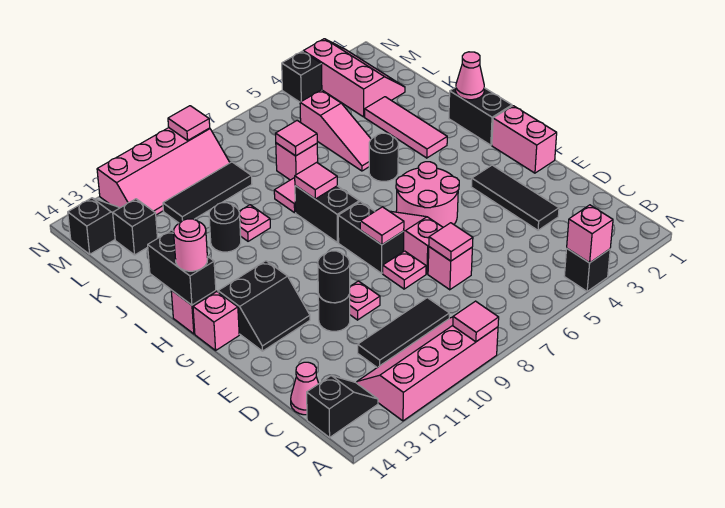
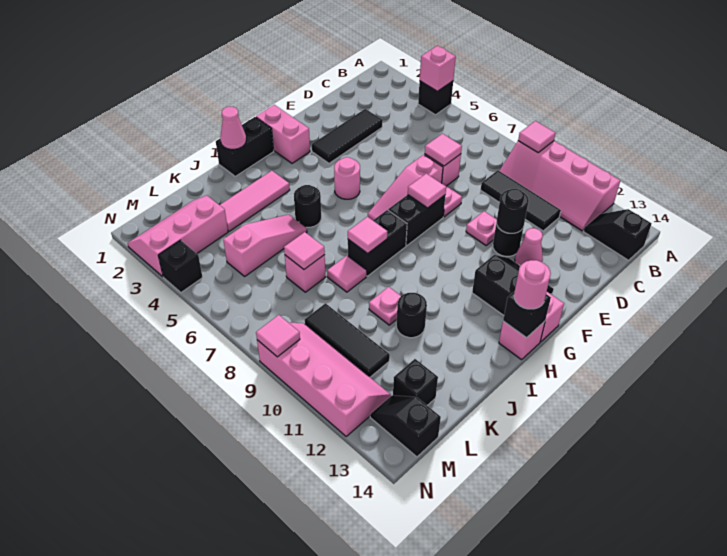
pink cone C14 level 1 -> pink cone E12 level 1
pink brick F1:G1 level 1 -> pink brick G1:G2 level 1
pink round brick F5:G6 level 1 -> pink round brick G5 level 1
black brick H14:I14 level 2 -> black brick H14 level 2

